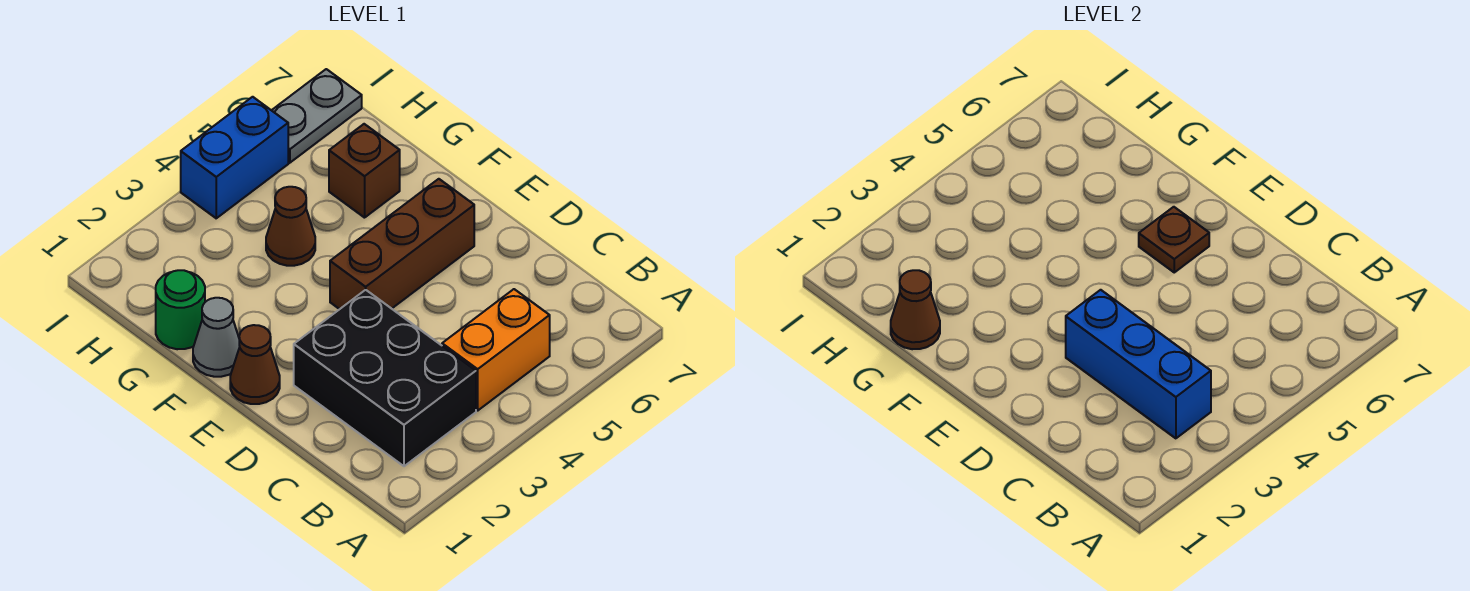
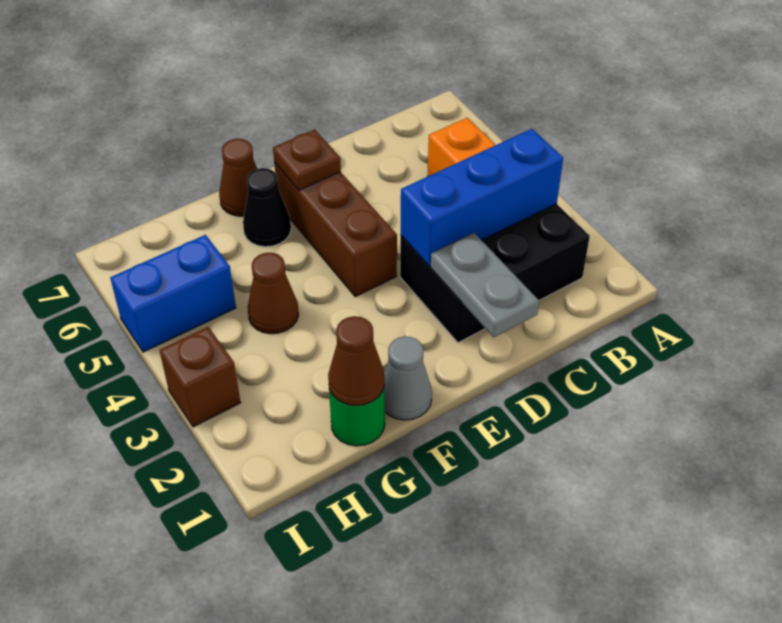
brown cone E1 level 1 -> brown cone F7 level 1
none -> black cone F6 level 1
brown brick G6 level 1 -> brown brick I3 level 1
blue brick I4:I5 level 1 -> blue brick H5:I5 level 1
grey plate I6:I7 level 1 -> grey plate D1:D2 level 2

